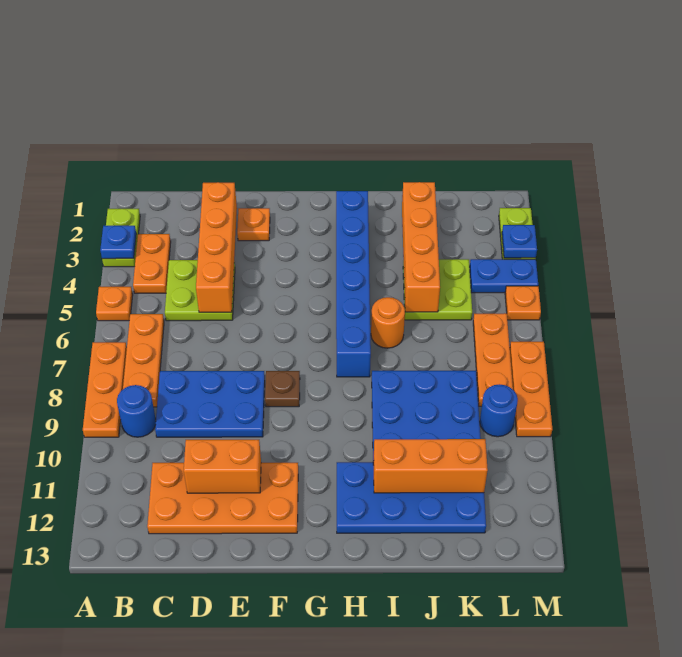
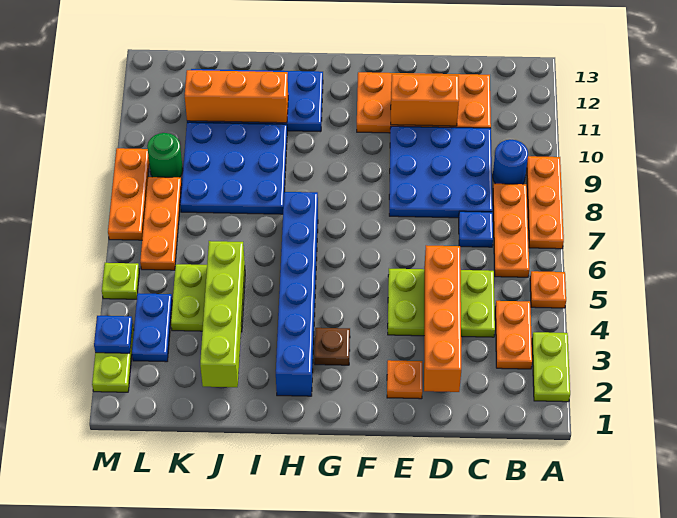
blue plate A3 level 2 -> blue plate C7 level 1
lime plate C4:D5 level 1 -> lime plate C4:E5 level 1
blue plate C8:E9 level 1 -> blue plate C8:E10 level 1
brown plate F8 level 1 -> brown plate G3 level 1
orange round brick I6 level 1 -> none
orange brick J2:J5 level 2 -> lime brick J2:J5 level 2
blue plate L4:M4 level 1 -> blue plate L3:L4 level 1
blue round brick L9 level 1 -> green round brick L9 level 1
orange plate M5 level 1 -> lime plate M5 level 1

